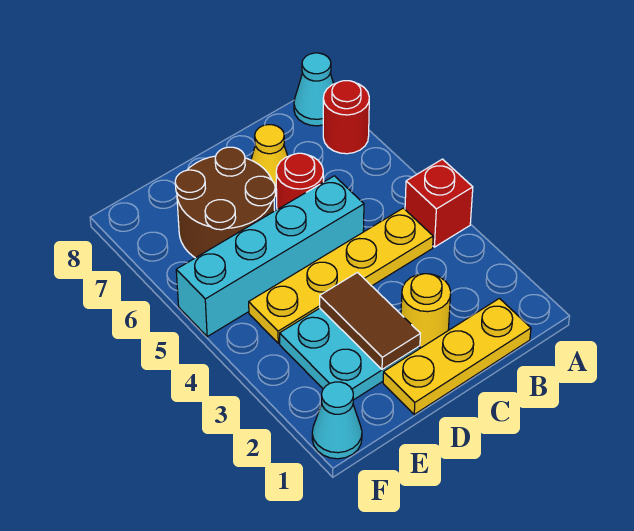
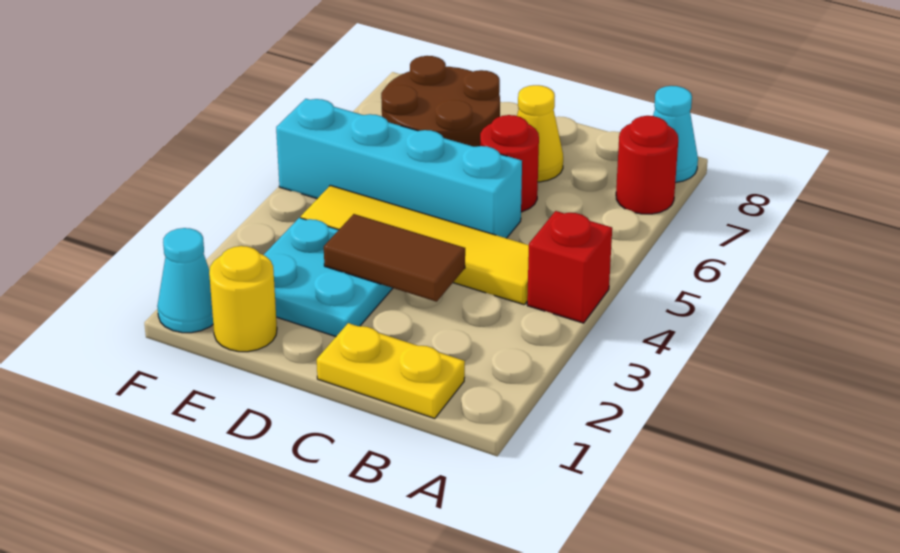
yellow plate B1:D1 level 1 -> yellow plate B1:C1 level 1
yellow plate B4:E4 level 1 -> yellow tile B4:E4 level 1
yellow round brick C2 level 1 -> yellow round brick E1 level 1
brown tile D2:D3 level 2 -> brown tile C3:D3 level 2

